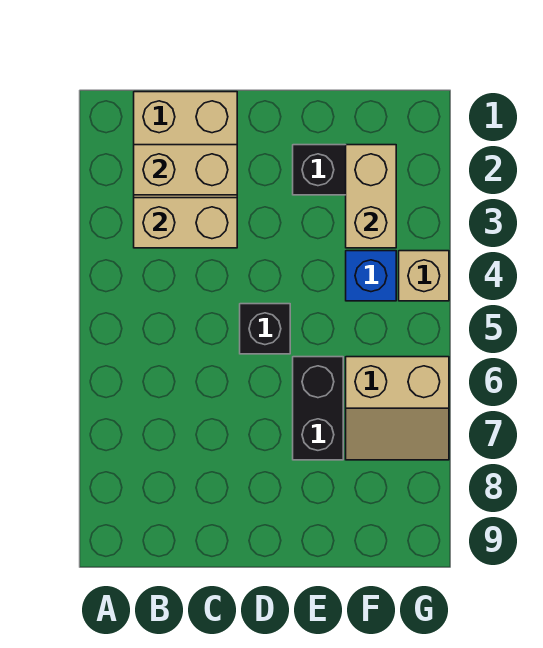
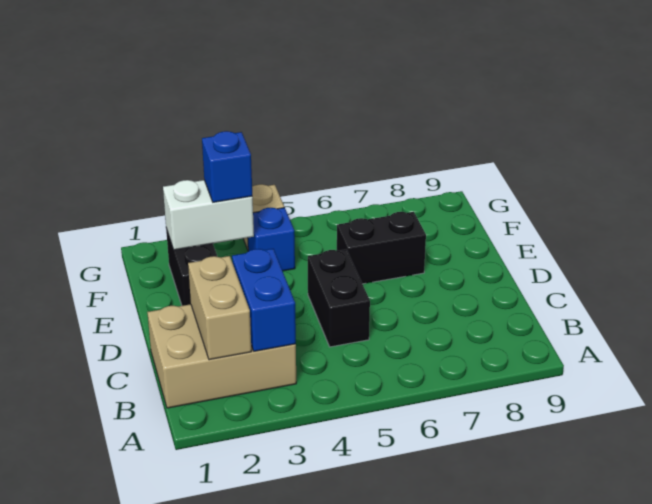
tan brick B3:C3 level 2 -> blue brick B3:C3 level 2
black brick D5 level 1 -> black brick C5:D5 level 1
tan brick F2:F3 level 2 -> white brick F2:F3 level 2
none -> blue brick F3 level 3
tan slope F6:G7 level 1 top 6 -> none

